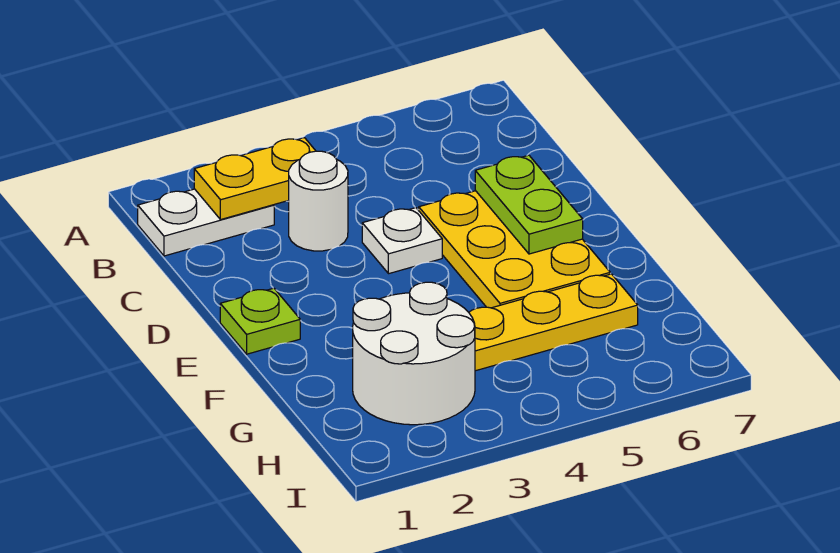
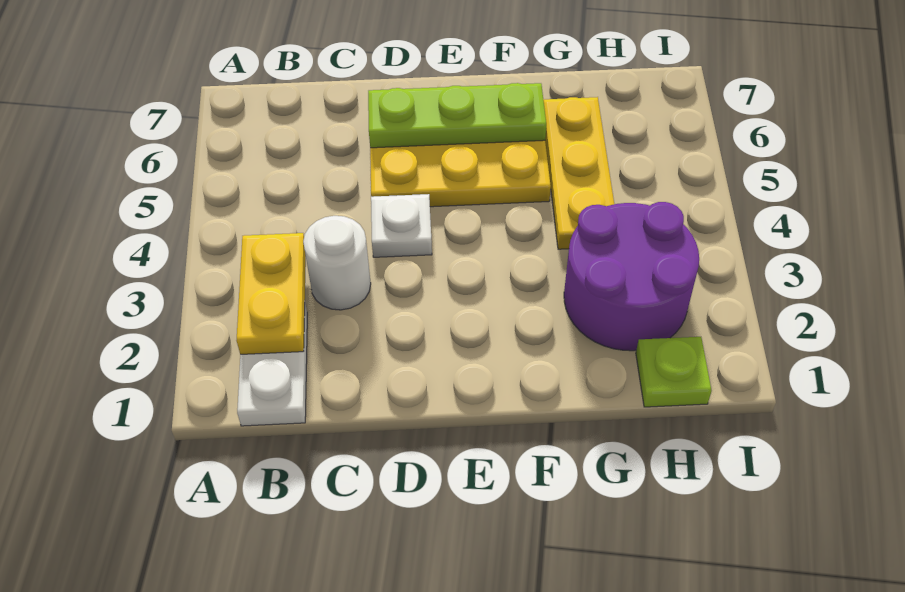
lime plate D6:E6 level 2 -> lime plate D6:F6 level 2
lime plate E1 level 1 -> lime plate H1 level 1
white round brick G2:H3 level 1 -> purple round brick G2:H3 level 1

